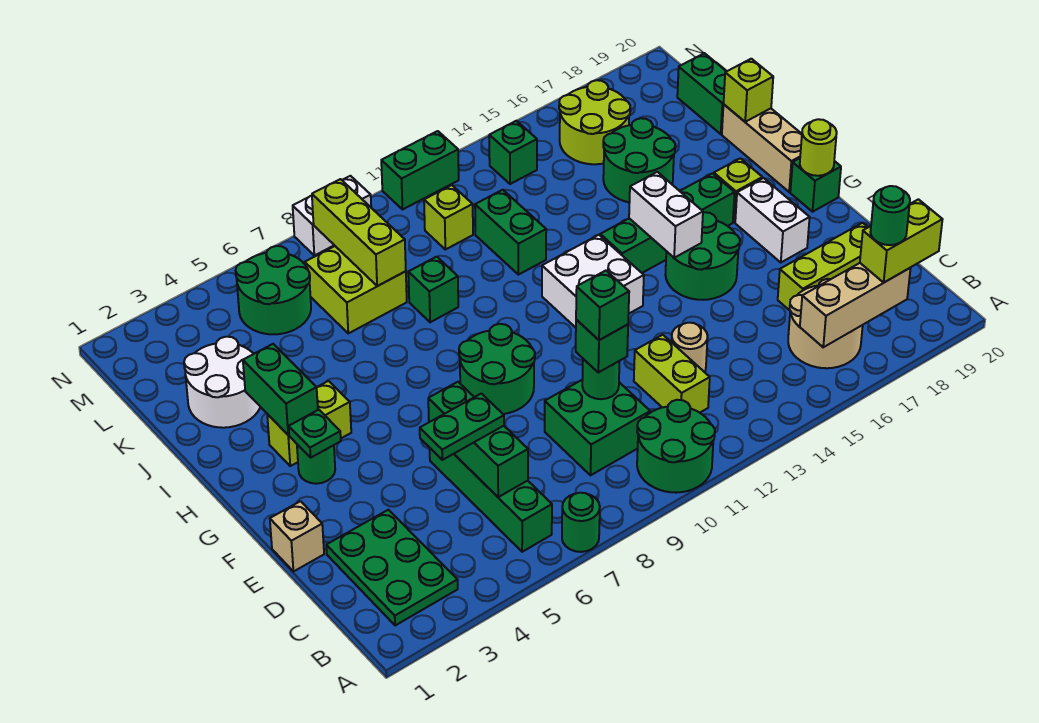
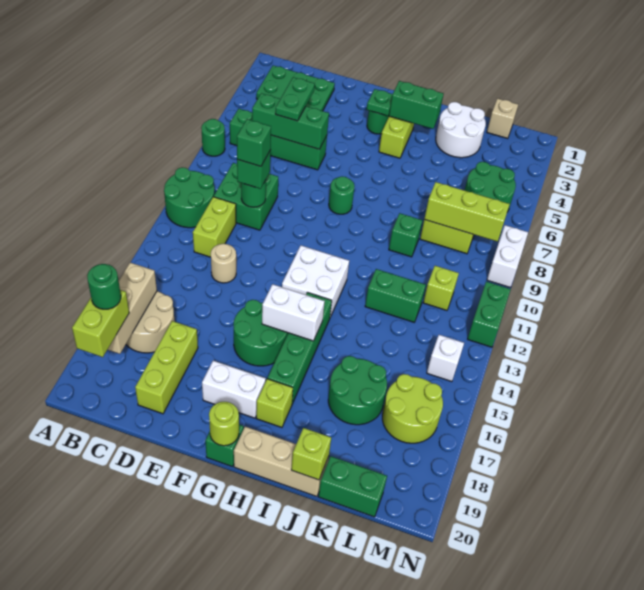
lime brick C12:D12 level 1 -> lime brick C11:C12 level 1
tan brick E1 level 1 -> tan brick L1 level 1
green round brick F8:G9 level 1 -> green round brick G8 level 1
green brick M14 level 1 -> white brick M14 level 1

